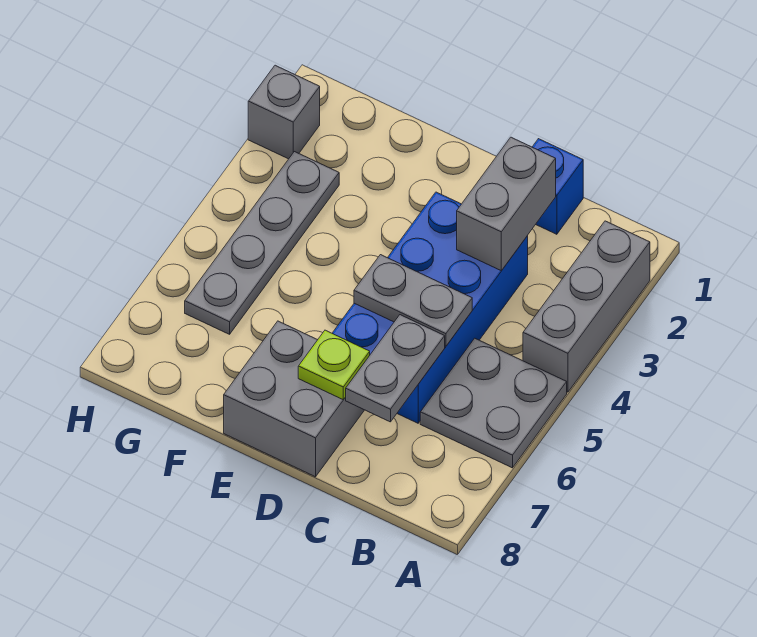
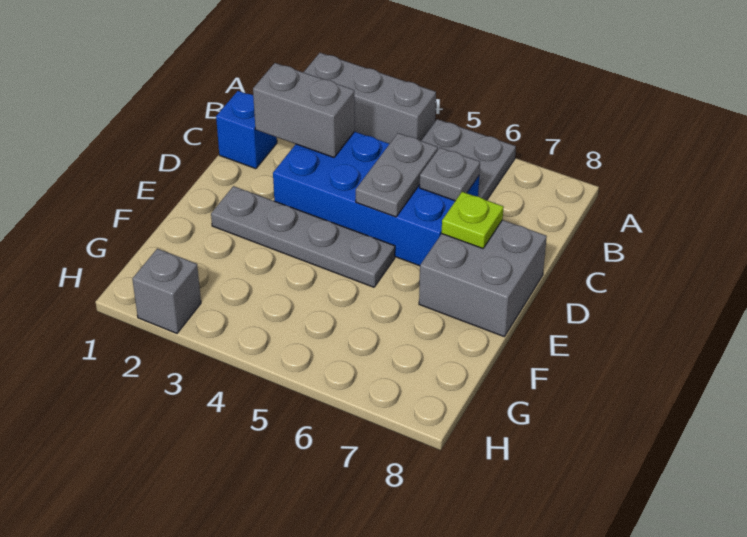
grey plate C6:C7 level 2 -> grey plate C6 level 2
grey plate G3:G6 level 1 -> grey plate E2:E5 level 1

